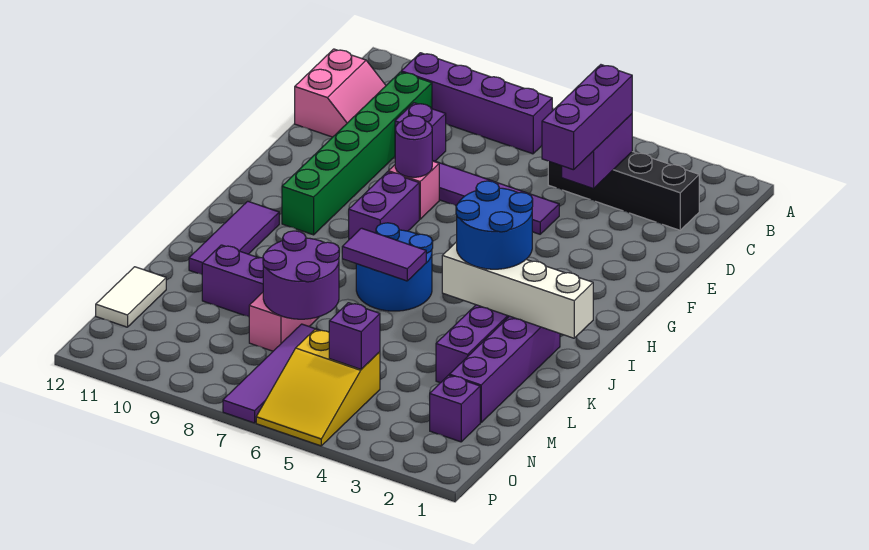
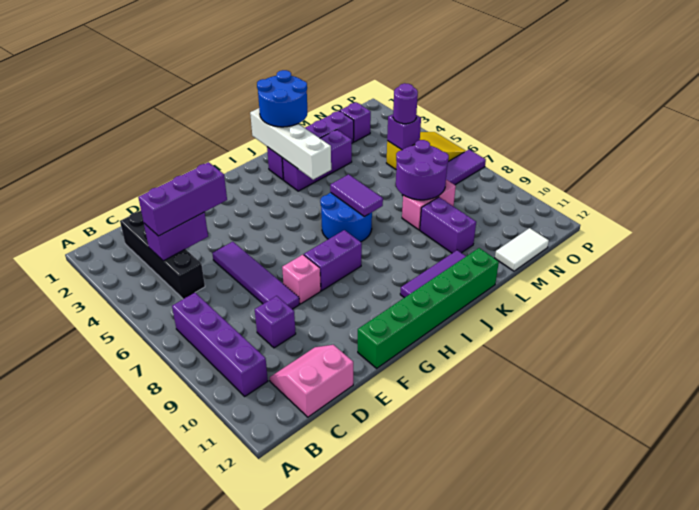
green brick C10:H10 level 1 -> green brick F12:K12 level 1
purple round brick F8 level 2 -> purple round brick N5 level 3
blue round brick I3:J4 level 3 -> blue round brick J1:K2 level 3

